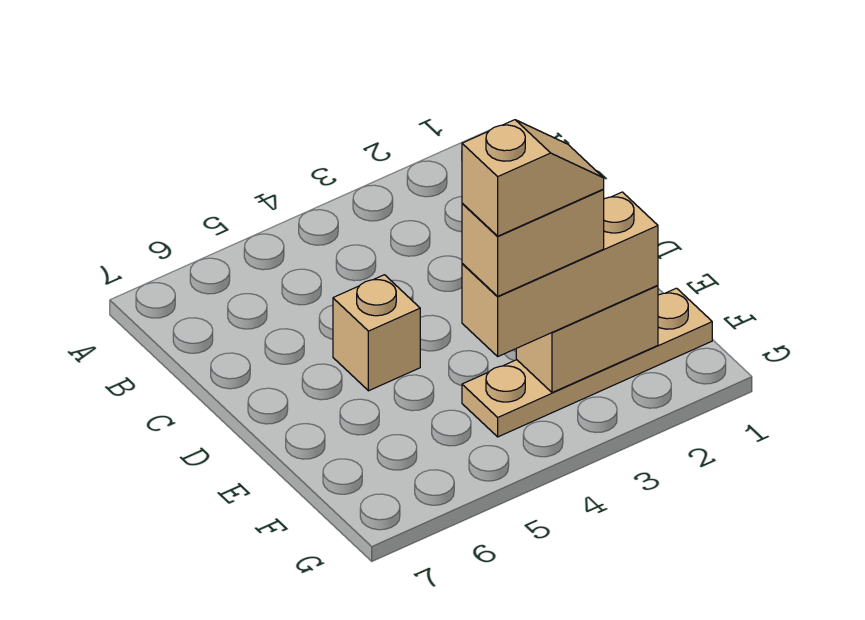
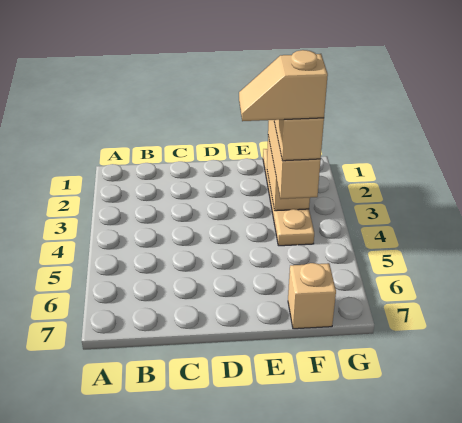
tan brick D5 level 1 -> tan brick F7 level 1
tan slope F3:F4 level 5 top 4 -> tan slope E4:F4 level 5 top F

